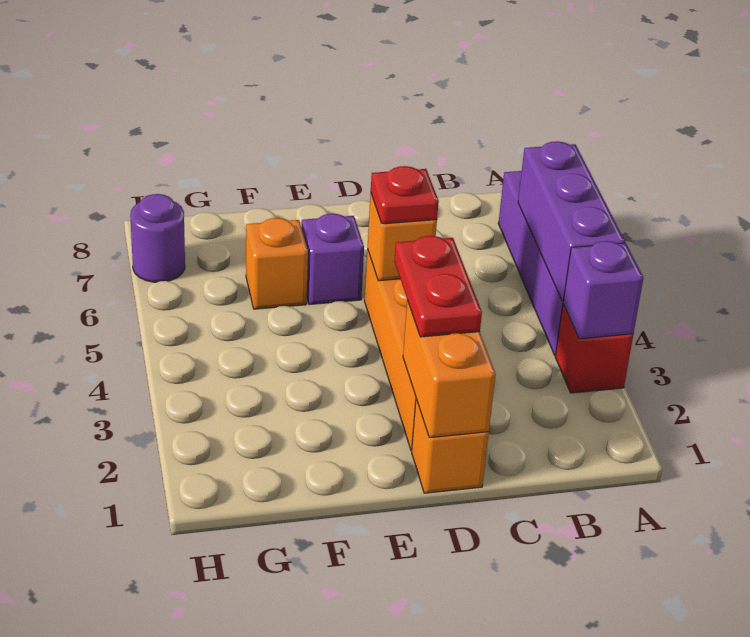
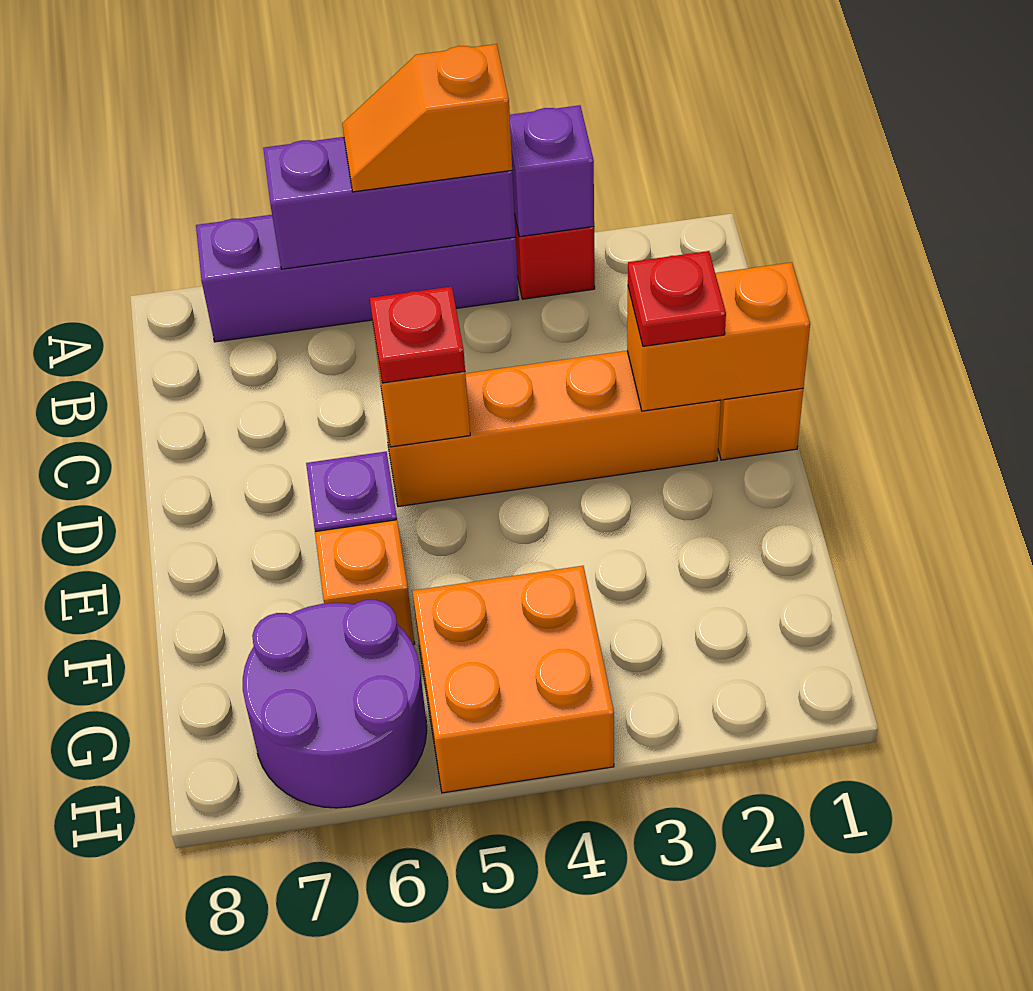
none -> orange slope A4:A5 level 3 top 4
red plate D2:D3 level 3 -> red plate D2 level 3
none -> orange brick G4:H5 level 1
purple round brick H7 level 1 -> purple round brick G6:H7 level 1

